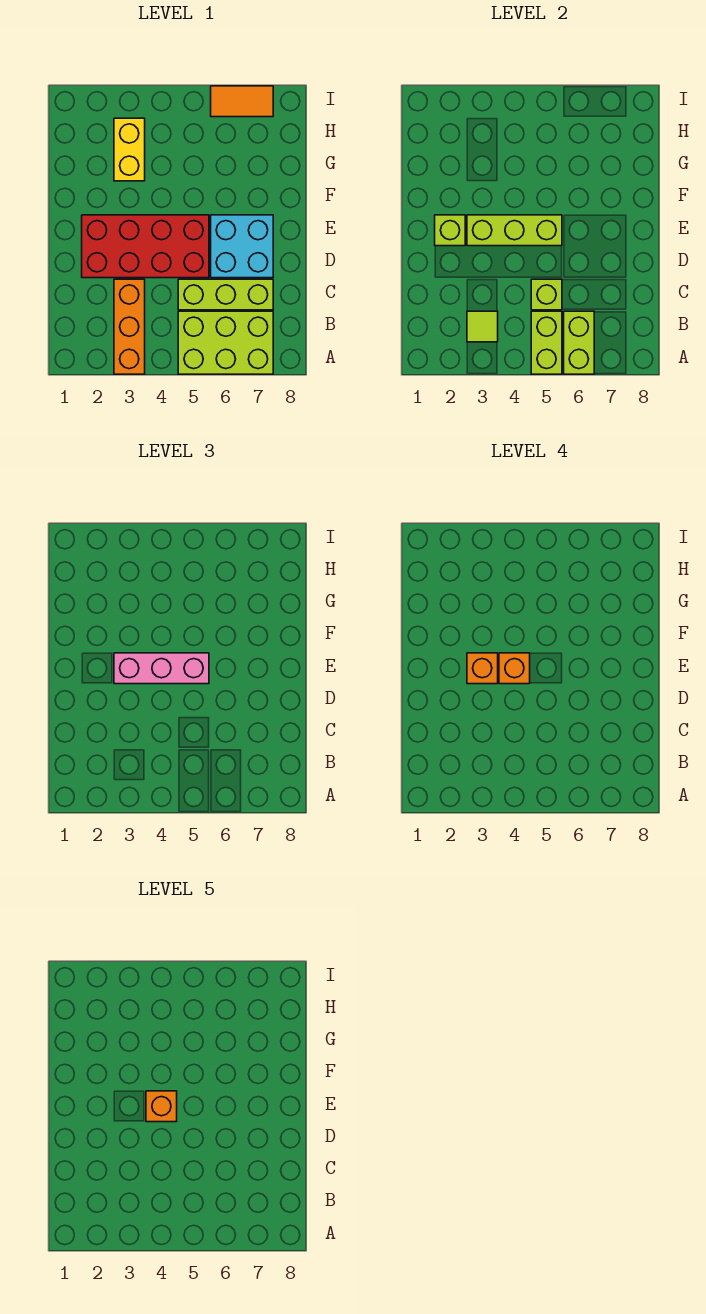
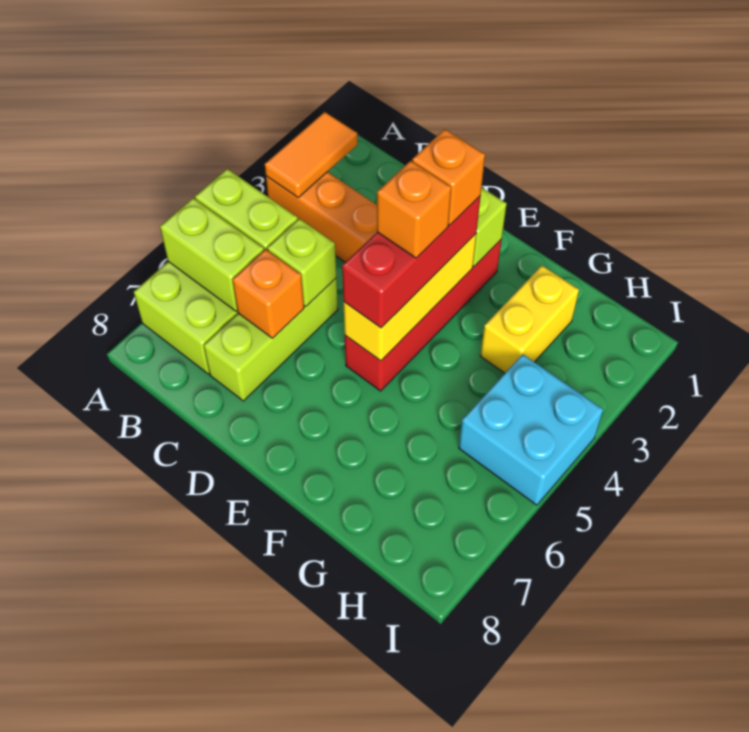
lime tile B3 level 2 -> none
red brick D2:E5 level 1 -> red brick E2:E5 level 1
cyan brick D6:E7 level 1 -> cyan brick H4:I5 level 1
lime brick E3:E5 level 2 -> yellow brick E3:E5 level 2
pink brick E3:E5 level 3 -> red brick E3:E5 level 3
orange brick E4 level 5 -> orange brick C6 level 2
yellow brick G3:H3 level 1 -> yellow brick G2:G3 level 1
orange tile I6:I7 level 1 -> orange tile A2:A3 level 2

